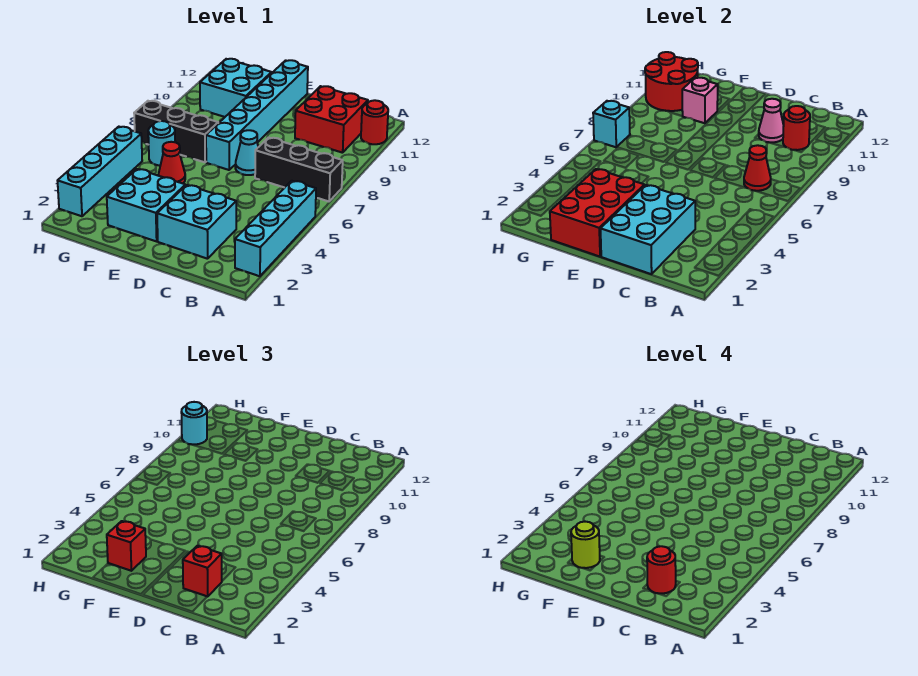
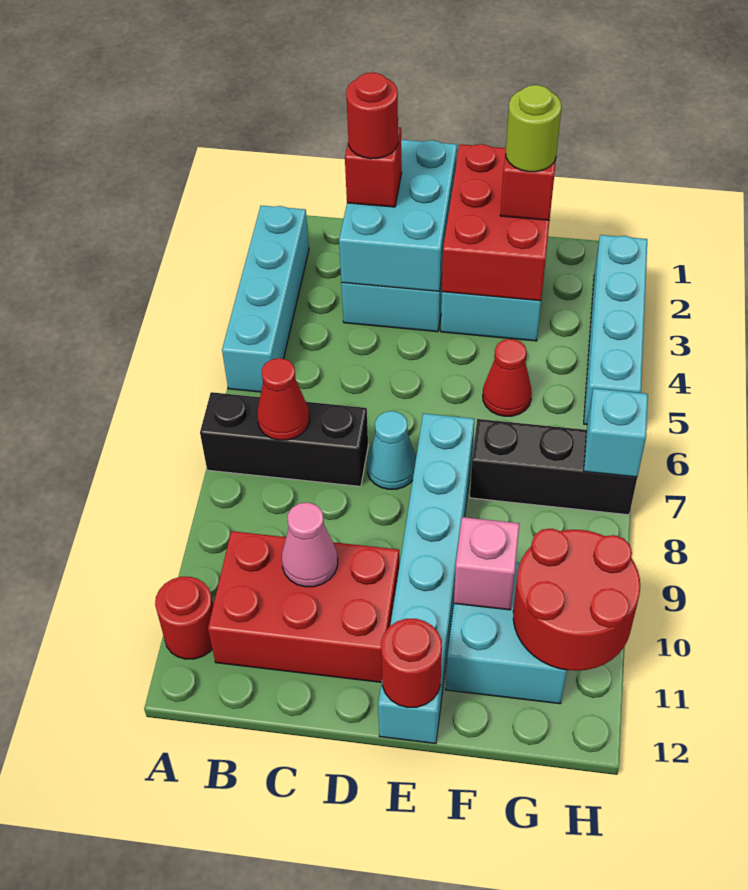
red brick B10:C11 level 1 -> red brick B10:D11 level 1
red round brick B10 level 2 -> red round brick E12 level 2
cyan round brick G6 level 1 -> none
cyan round brick H10 level 3 -> none

